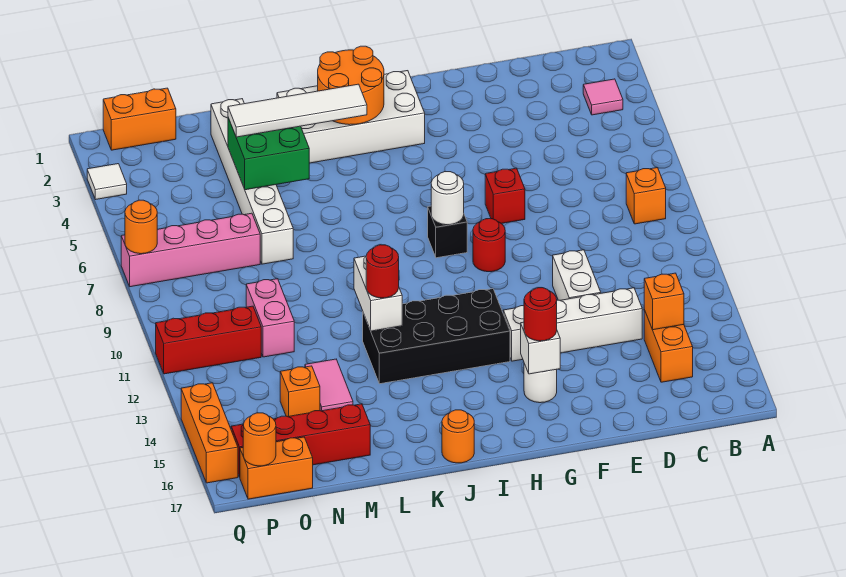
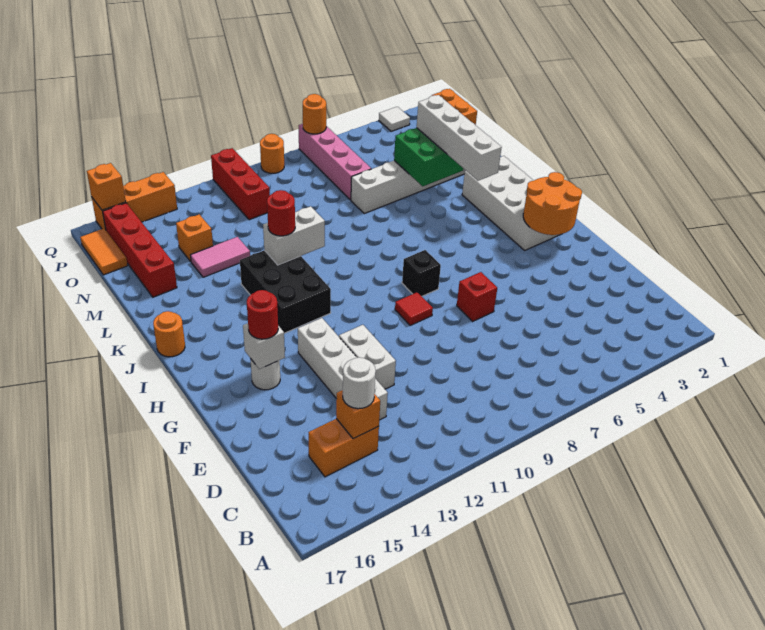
pink tile B3 level 1 -> none
orange brick B8 level 1 -> orange brick Q16 level 2
white brick E11:E12 level 1 -> white brick E12:F12 level 1
red round brick G9 level 1 -> red tile G9 level 1
white round brick H8 level 2 -> white round brick C14 level 3
black brick H12:K13 level 1 -> black brick I12:K13 level 1
orange round brick I2:J3 level 2 -> orange round brick G2:H3 level 2
white tile J4:M4 level 3 -> white brick J4:M4 level 3
pink brick N10:N11 level 1 -> none
orange brick O17:P17 level 1 -> orange tile O17:P17 level 1
orange round brick P17 level 2 -> orange round brick Q9 level 1

